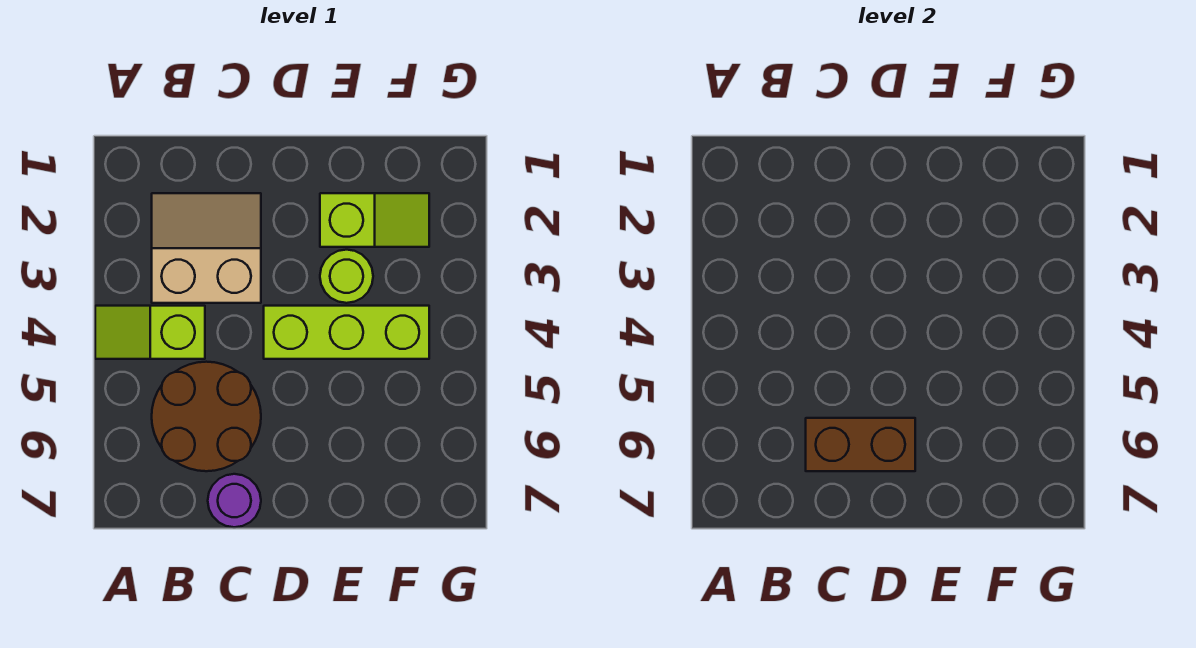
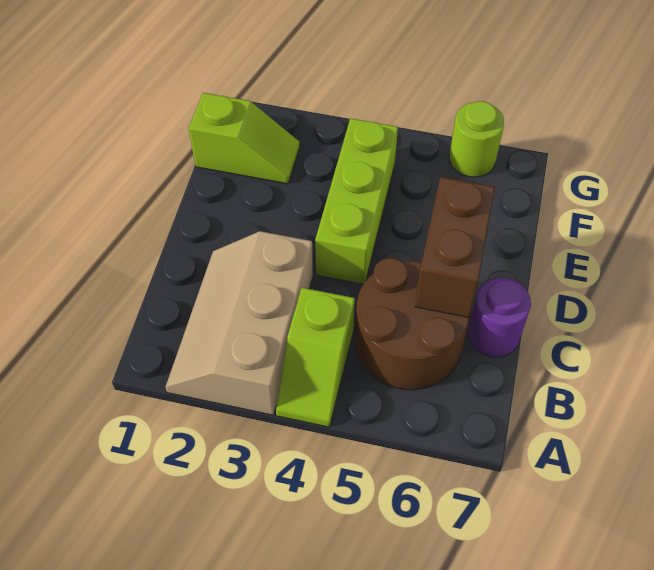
tan slope B2:C3 level 1 top 3 -> tan slope A2:C3 level 1 top 3
lime slope E2:F2 level 1 top E -> lime slope F1:F2 level 1 top 1
lime round brick E3 level 1 -> lime round brick G6 level 1

